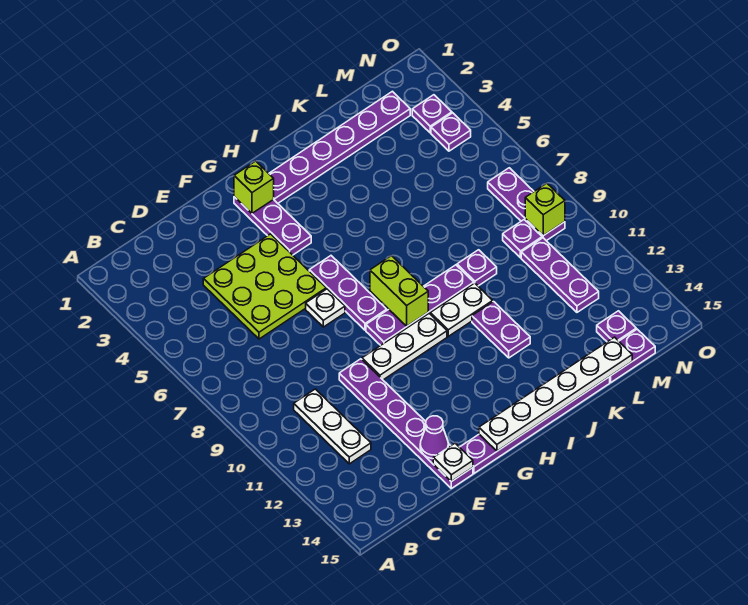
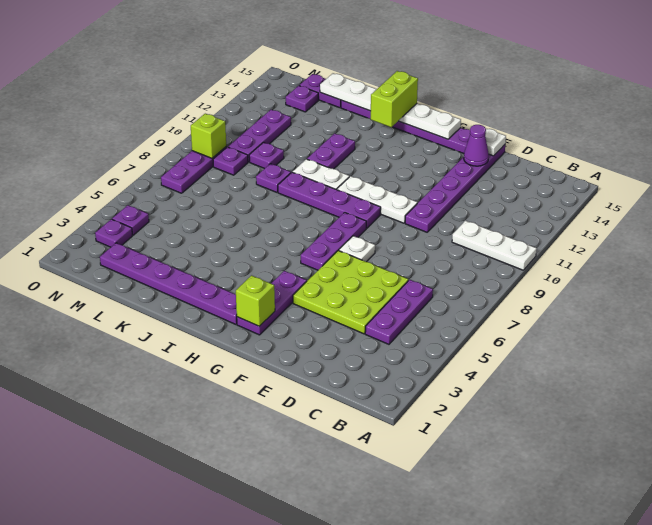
none -> purple plate C4:C6 level 1
white plate C10:C12 level 1 -> white plate A10:C10 level 1
lime brick H8:H9 level 2 -> lime brick I14:I15 level 3
none -> purple plate L10 level 1

